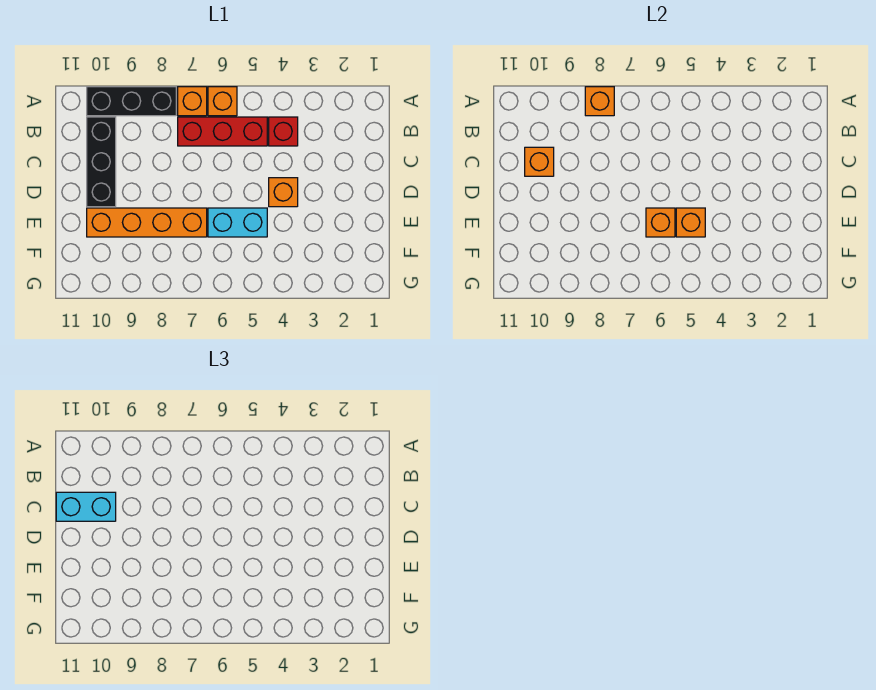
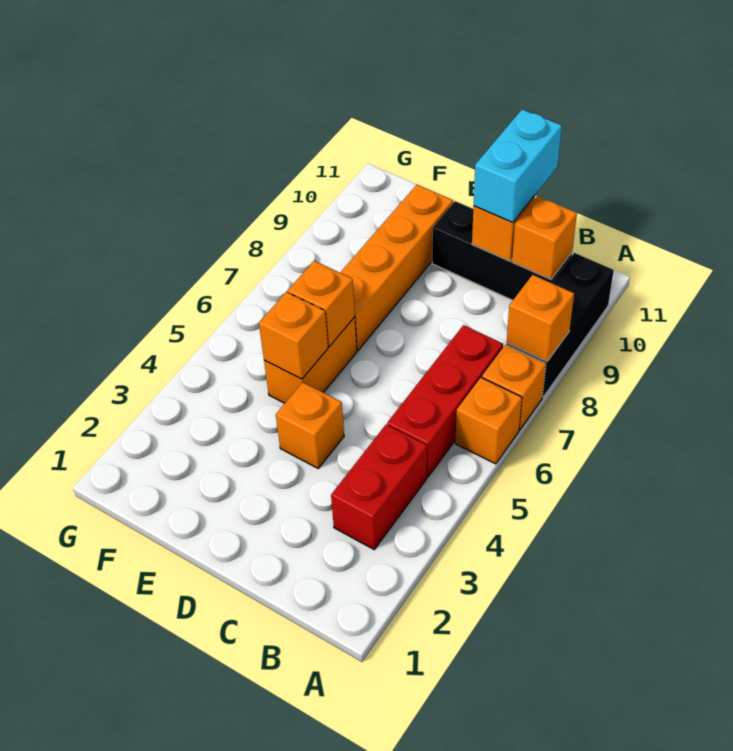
red brick B4 level 1 -> red brick B3:B4 level 1
none -> orange brick B10 level 2
cyan brick E5:E6 level 1 -> orange brick E5:E6 level 1

